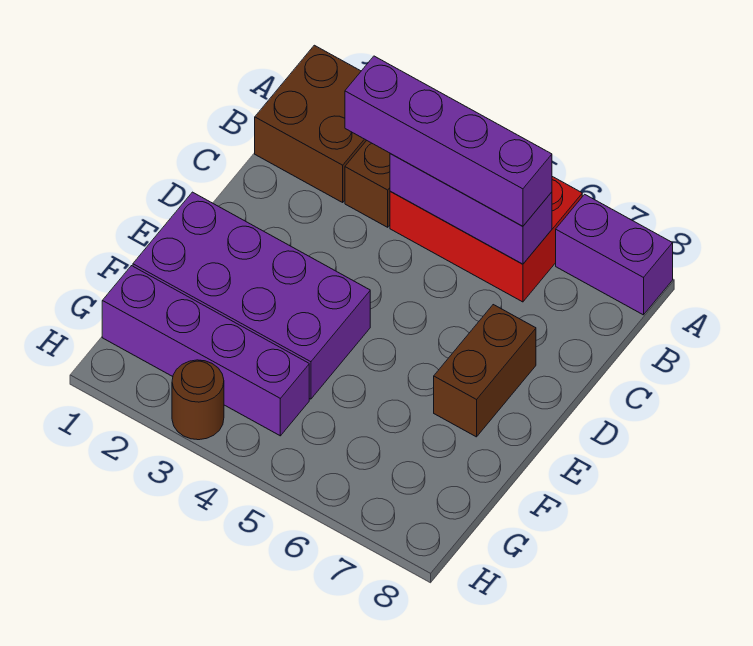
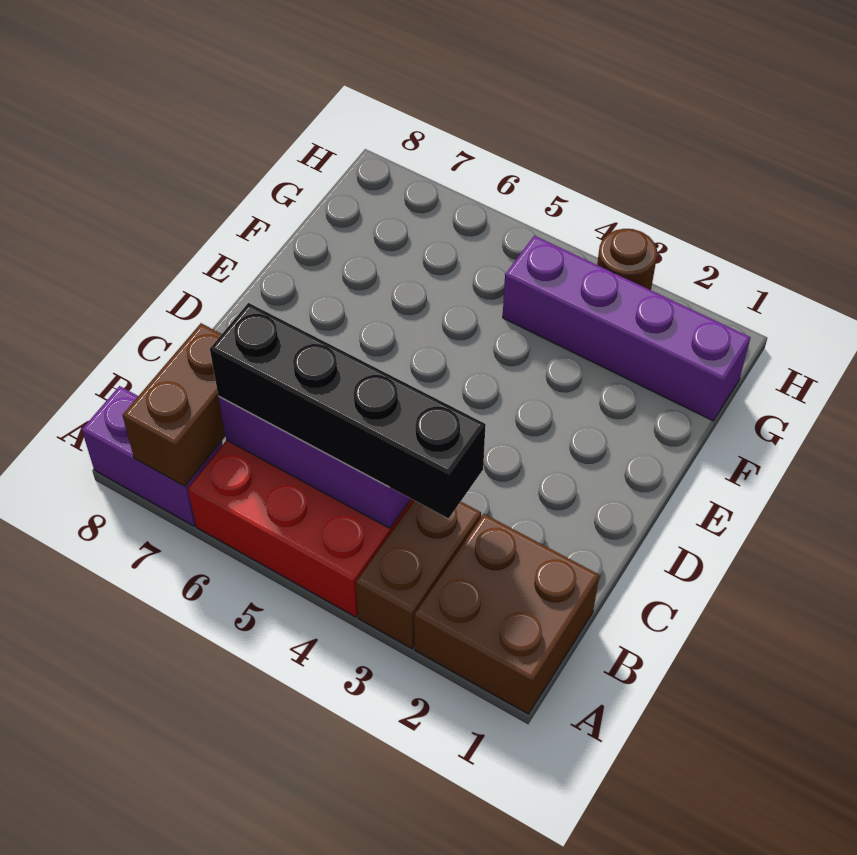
purple brick B3:B6 level 3 -> black brick B3:B6 level 3
brown brick D7:E7 level 1 -> brown brick A7:B7 level 2
purple brick E1:F4 level 1 -> none

